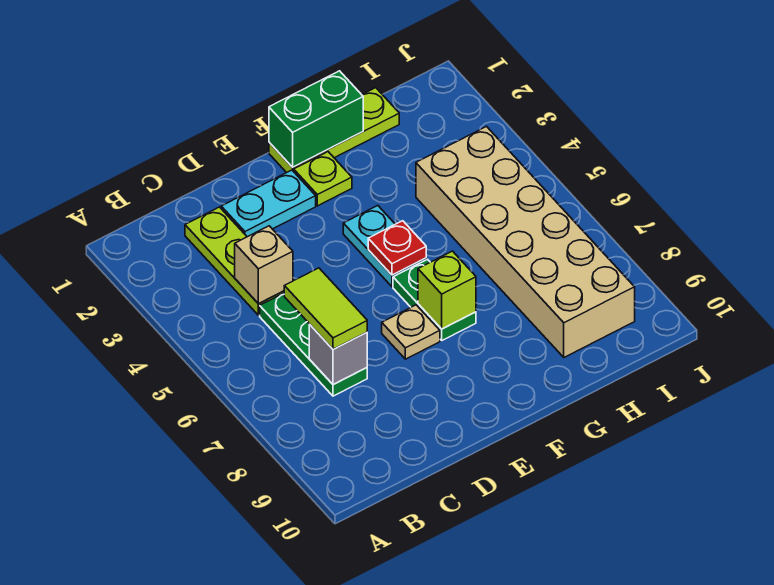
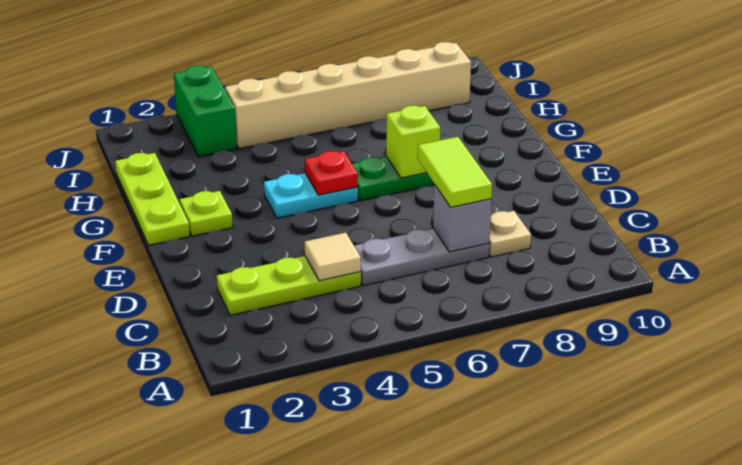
tan brick C4 level 2 -> tan tile C4 level 2
green plate C5:C7 level 1 -> grey plate C5:C7 level 1
lime tile C6:C7 level 3 -> lime tile C7:D7 level 3
cyan plate D2:E2 level 1 -> none
tan plate E7 level 1 -> tan plate C8 level 1
green brick F1:G1 level 2 -> green brick I3:J3 level 1
tan brick H4:I9 level 1 -> tan brick I4:I9 level 1

